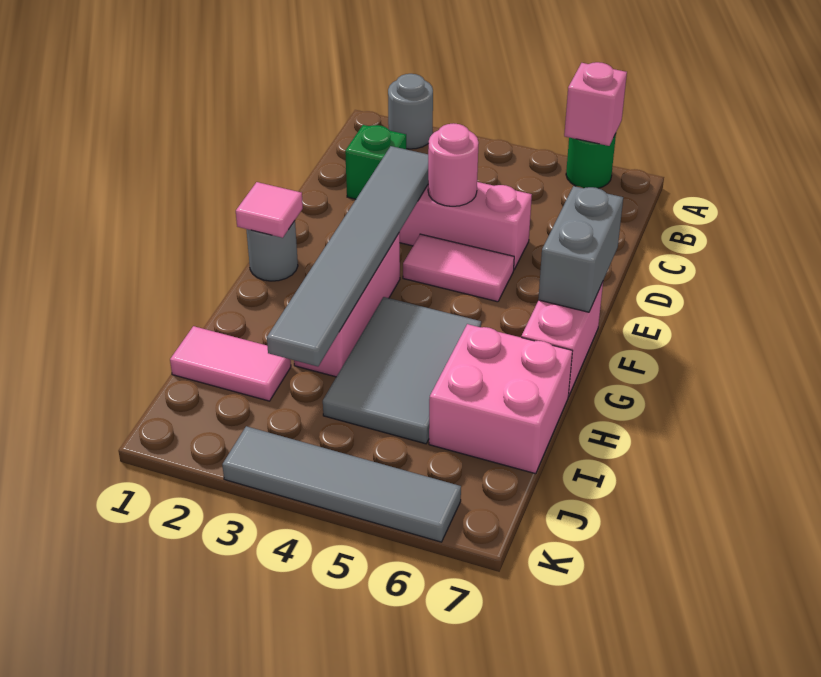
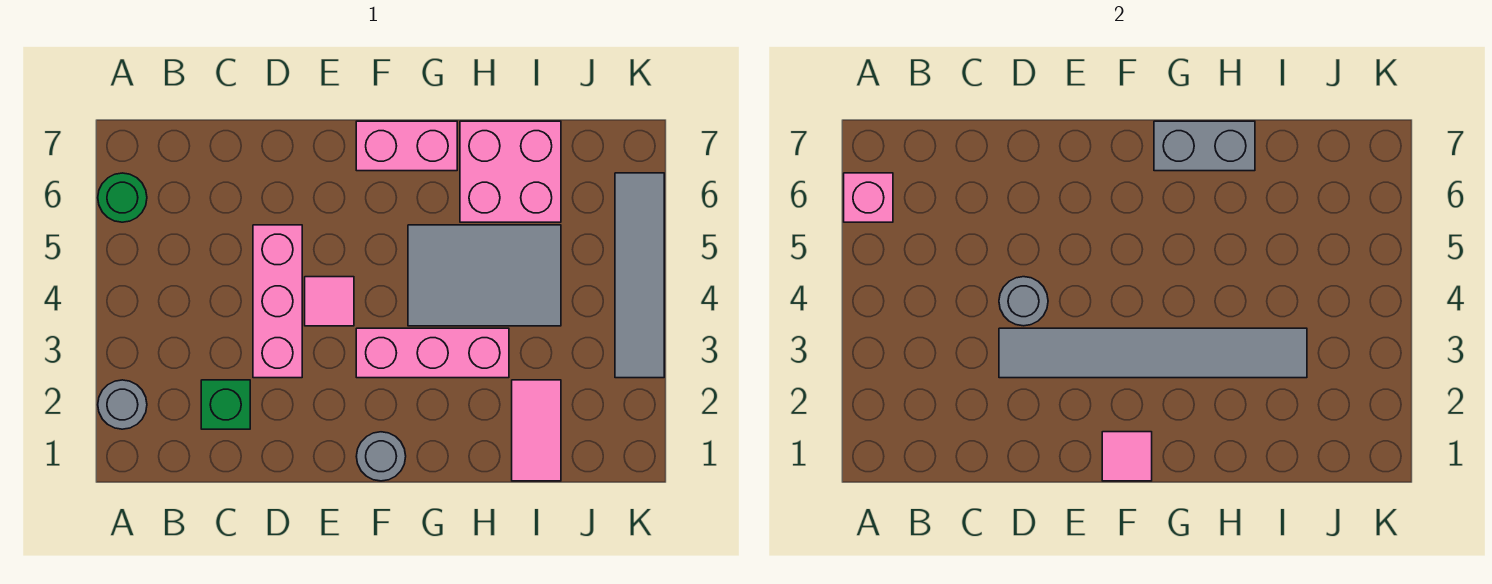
pink round brick D4 level 2 -> grey round brick D4 level 2
pink tile E4:E5 level 1 -> pink tile E4 level 1
grey brick E7:F7 level 2 -> grey brick G7:H7 level 2

